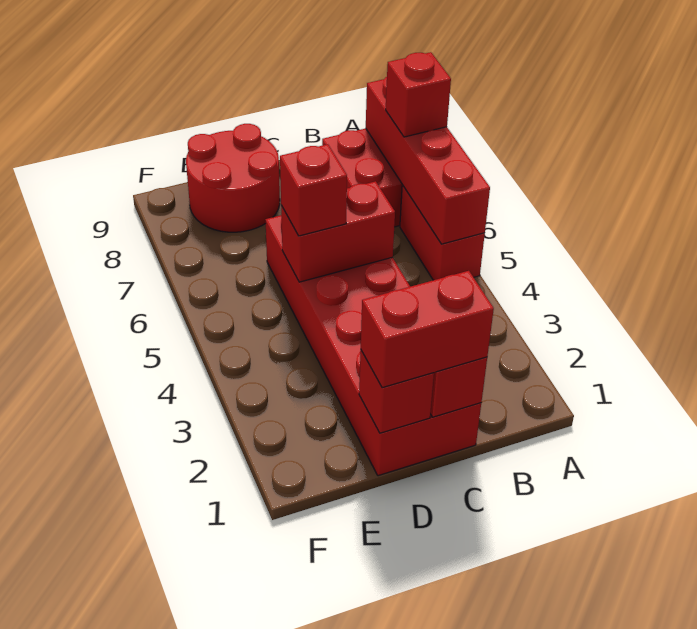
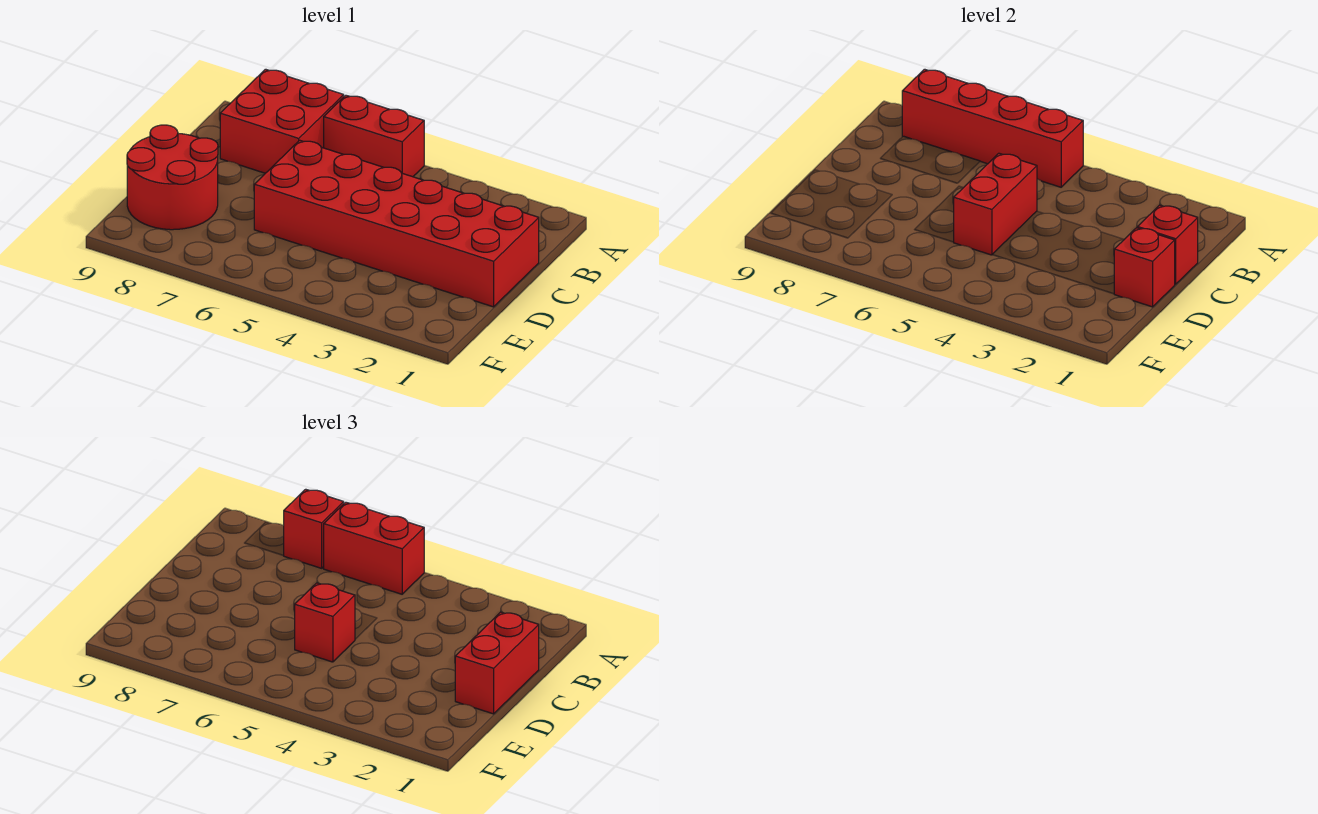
none -> red brick A5:A6 level 3

